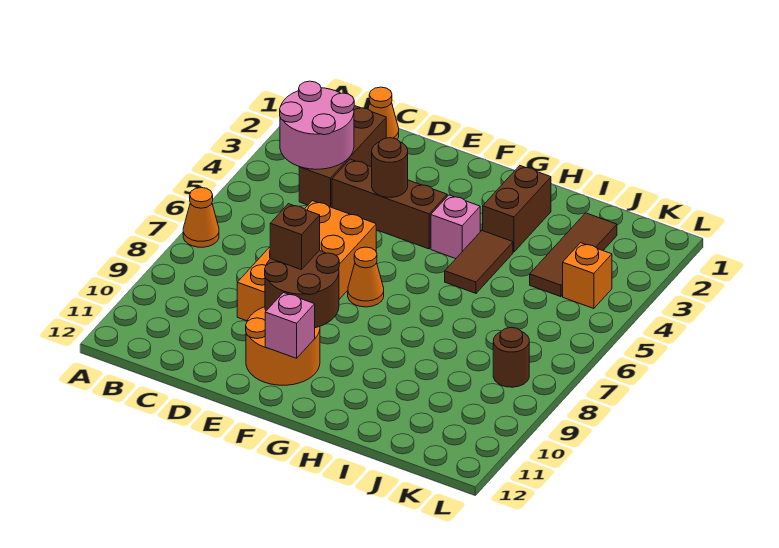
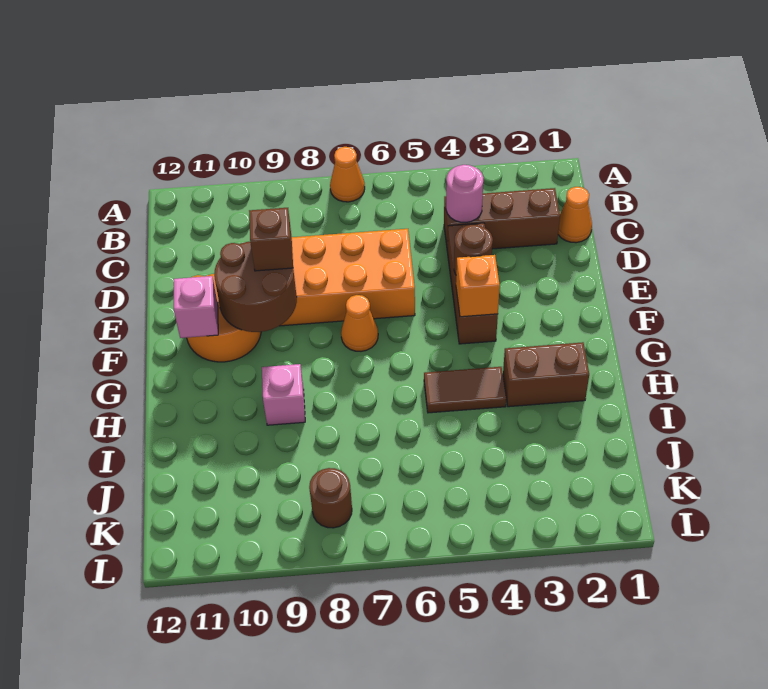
pink round brick B3:C4 level 2 -> pink round brick C4 level 2
pink brick G4 level 1 -> pink brick H9 level 1
brown tile J2:J4 level 1 -> none
orange brick K4 level 1 -> orange brick F4 level 2

